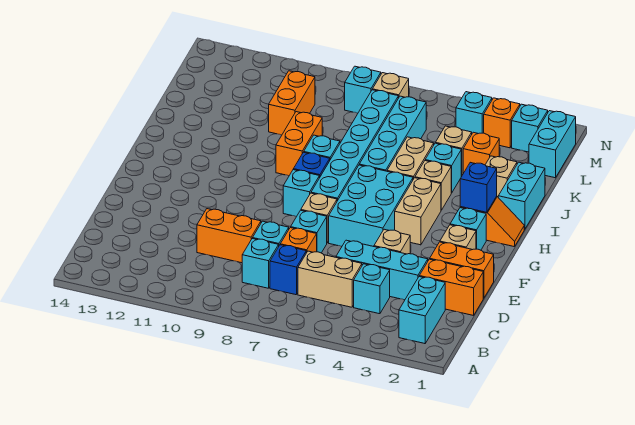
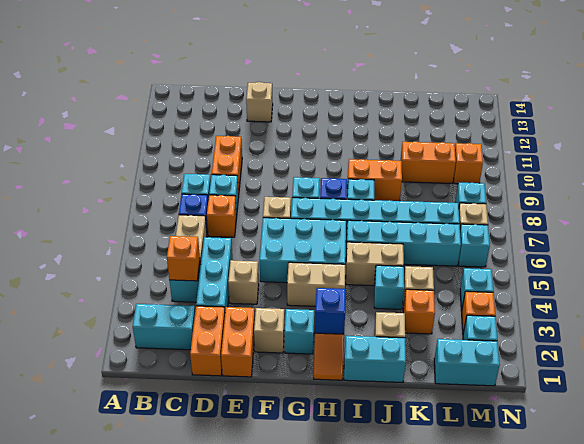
none -> orange brick C4 level 2
cyan brick E7 level 1 -> cyan brick M6 level 1
tan brick I4 level 1 -> tan brick E13 level 1
none -> orange brick M10 level 1

